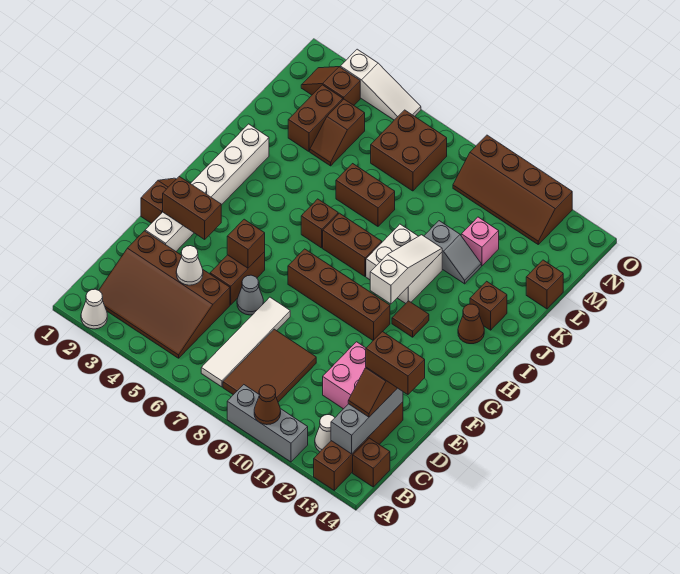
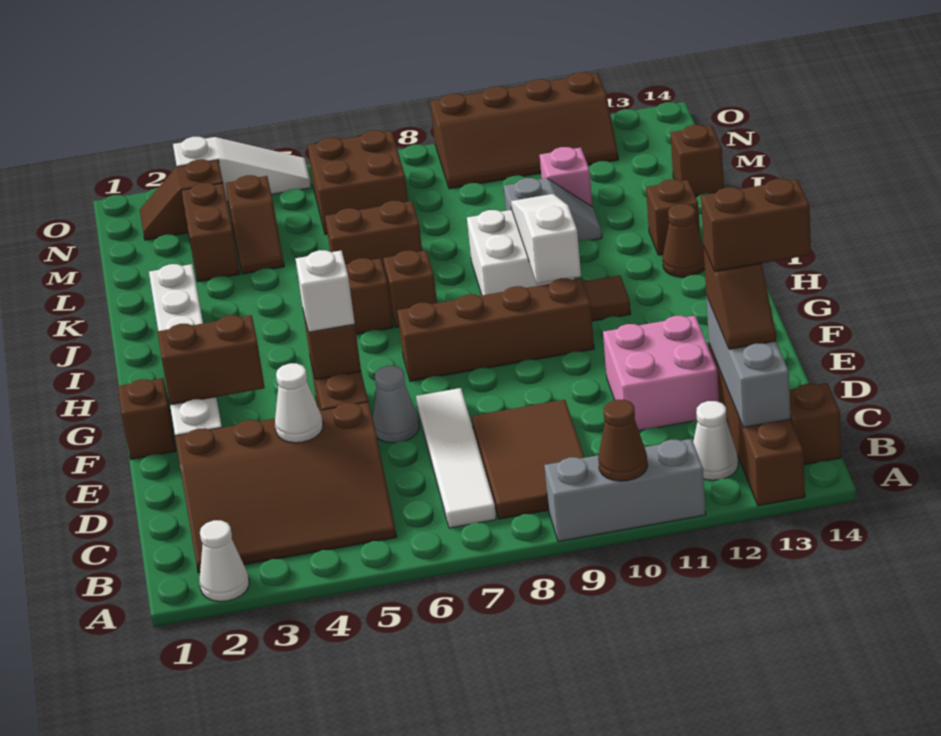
none -> white brick F5 level 3
brown brick I7:I8 level 1 -> brown brick I7 level 1

